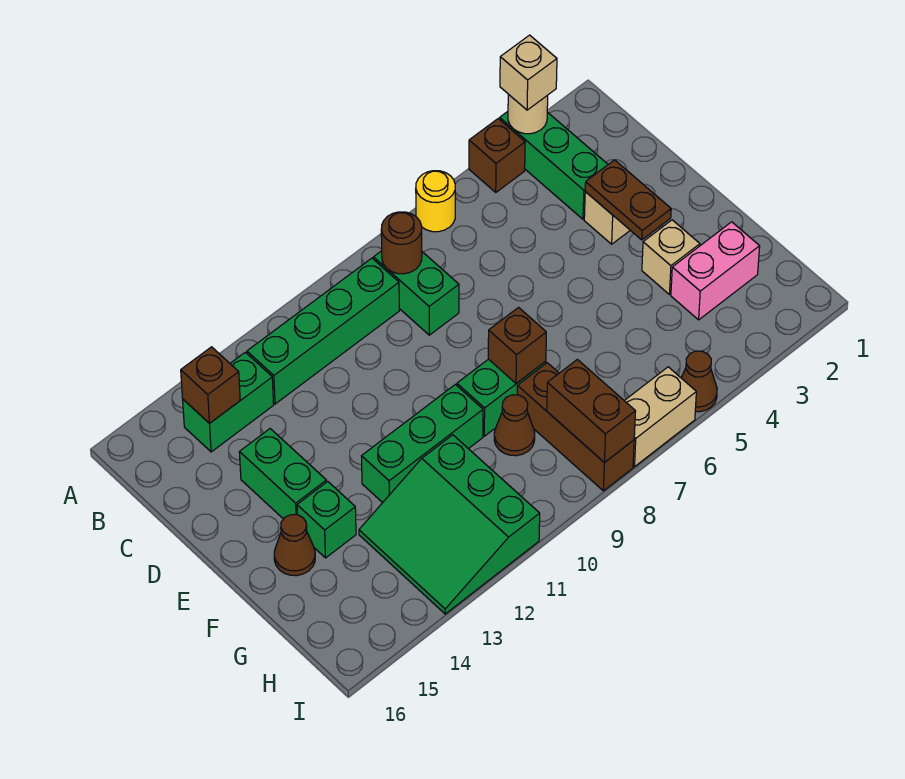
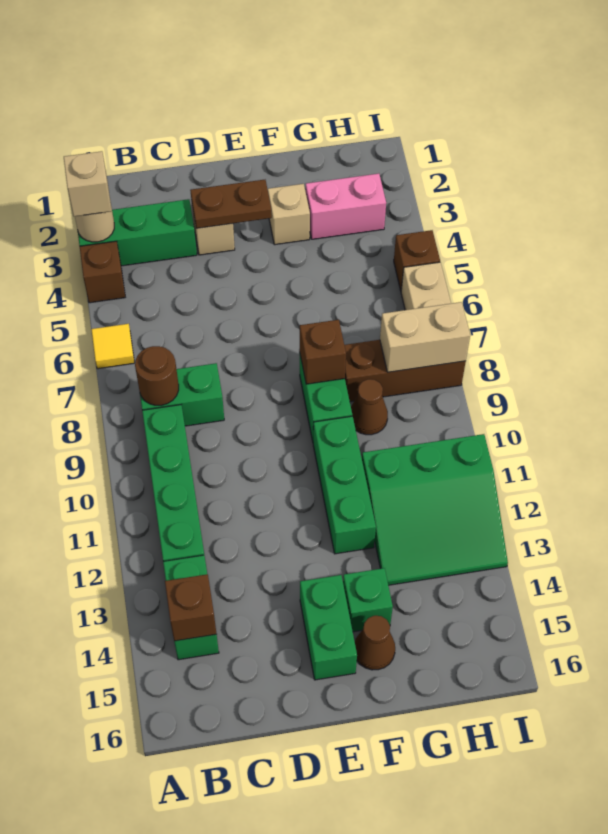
yellow round brick A6 level 1 -> yellow tile A6 level 1
green brick D14:E14 level 1 -> green brick E14:E15 level 1
pink brick G2:G3 level 1 -> pink brick G3:H3 level 1
brown brick H8:I8 level 2 -> tan brick H8:I8 level 2
brown cone I5 level 1 -> brown brick I5 level 1

